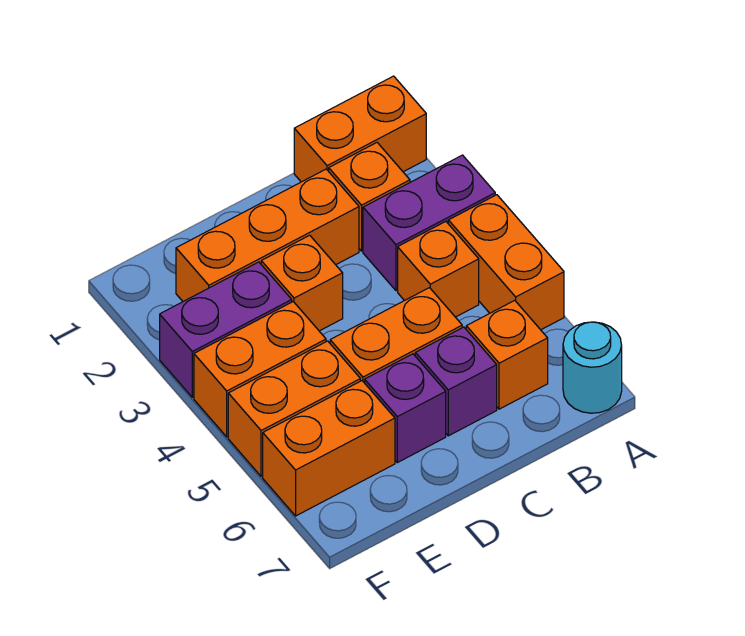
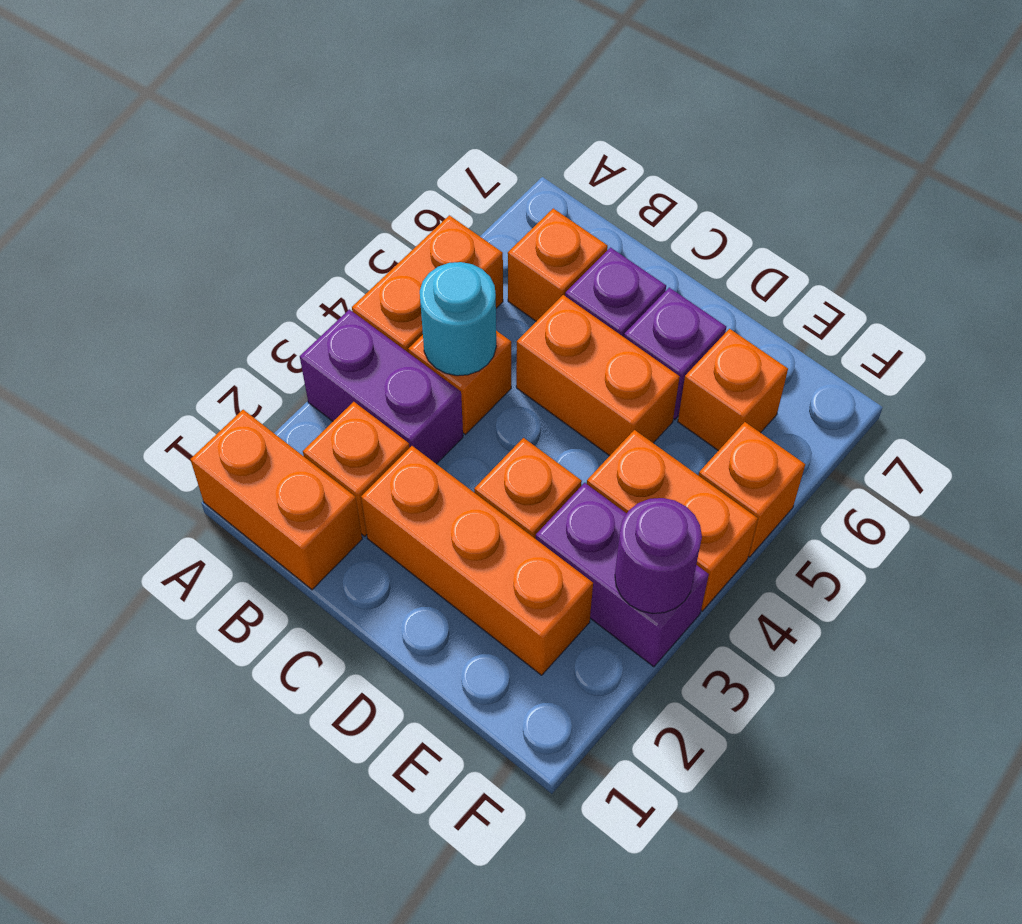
cyan round brick A7 level 1 -> cyan round brick B4 level 2
orange brick E5:F5 level 1 -> orange brick F5 level 1
orange brick E6:F6 level 1 -> orange brick E6 level 1
none -> purple round brick F3 level 2

